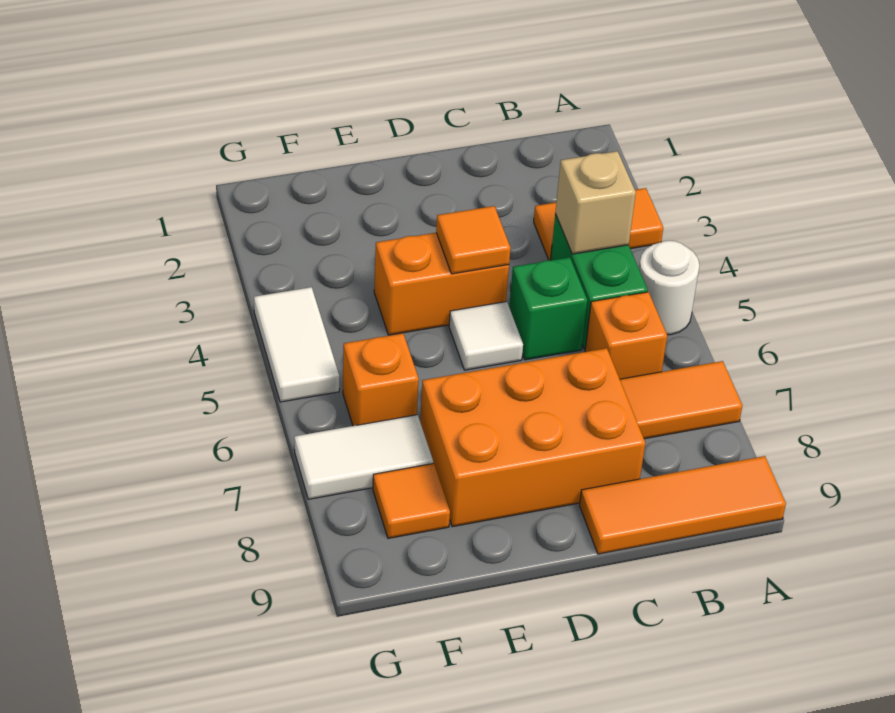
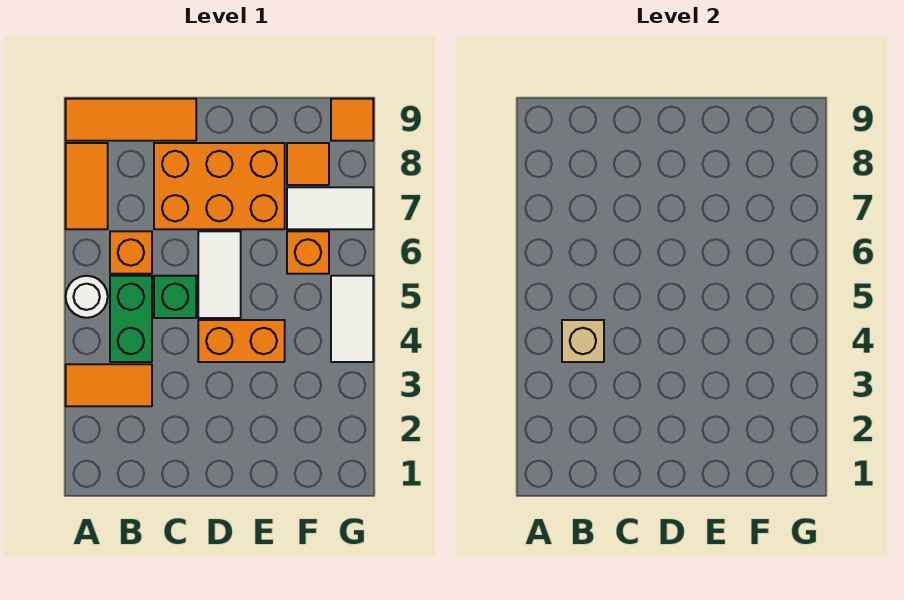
orange tile A7:B7 level 1 -> orange tile A7:A8 level 1
orange tile D4 level 2 -> orange tile G9 level 1
white tile D5 level 1 -> white tile D5:D6 level 1

